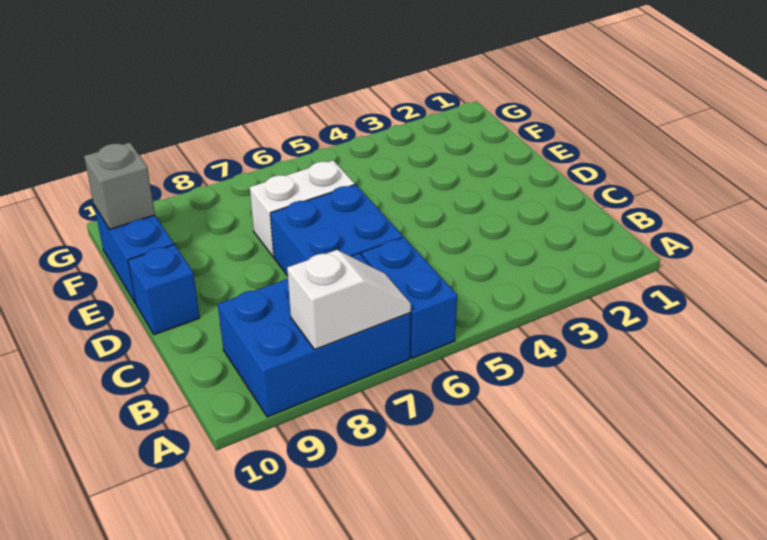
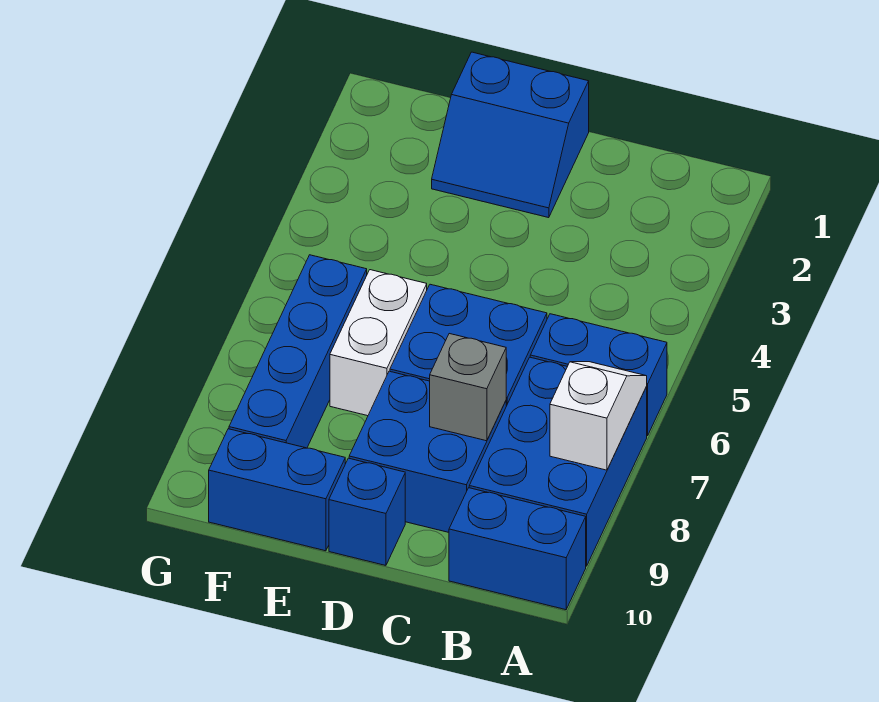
none -> blue brick A10:B10 level 1
none -> blue brick C8:D9 level 1
none -> blue slope D1:E2 level 1 top 1
none -> blue brick F6:F9 level 1
grey brick F10 level 2 -> grey brick C8 level 2

